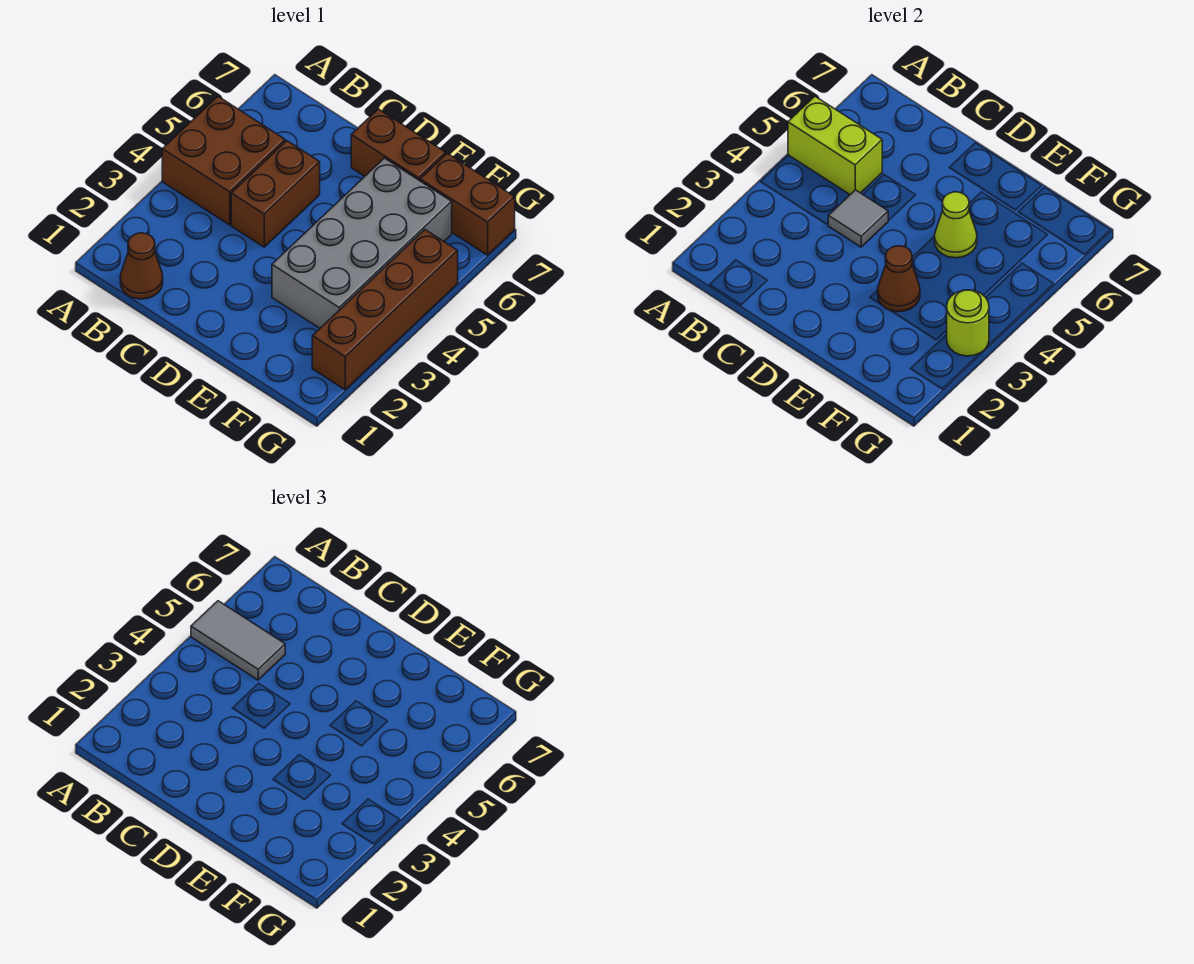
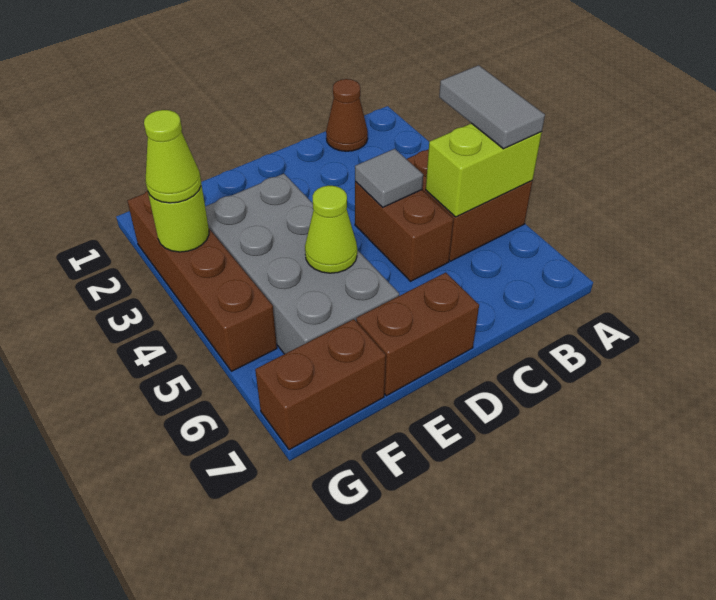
grey tile A5:B5 level 3 -> grey tile A4:A5 level 3
brown cone E3 level 2 -> none
none -> lime cone G3 level 3

